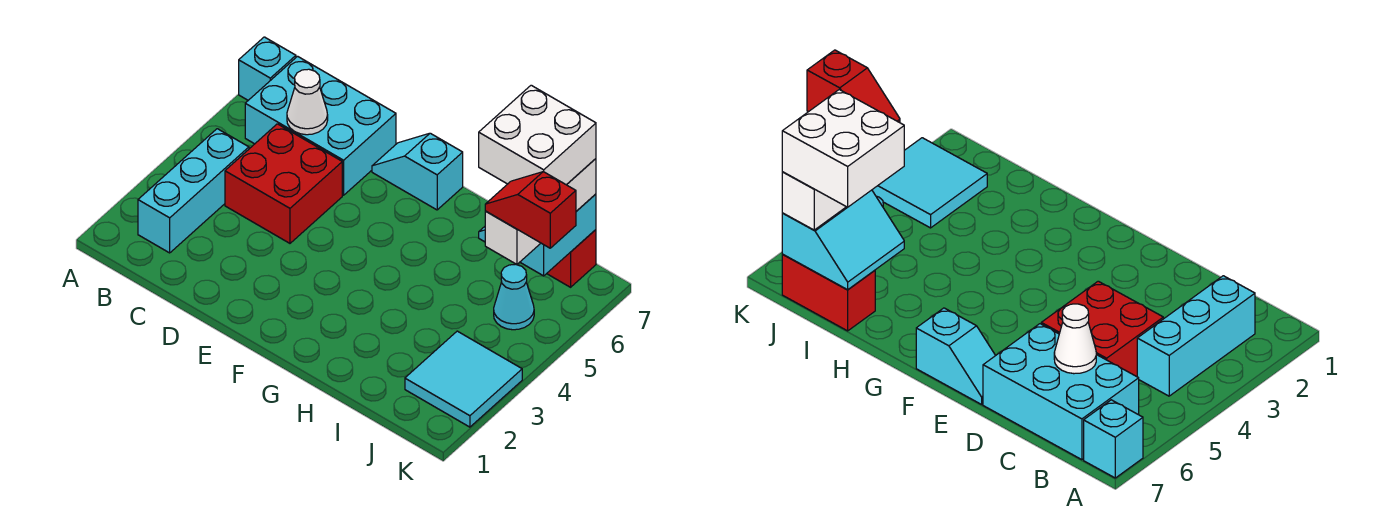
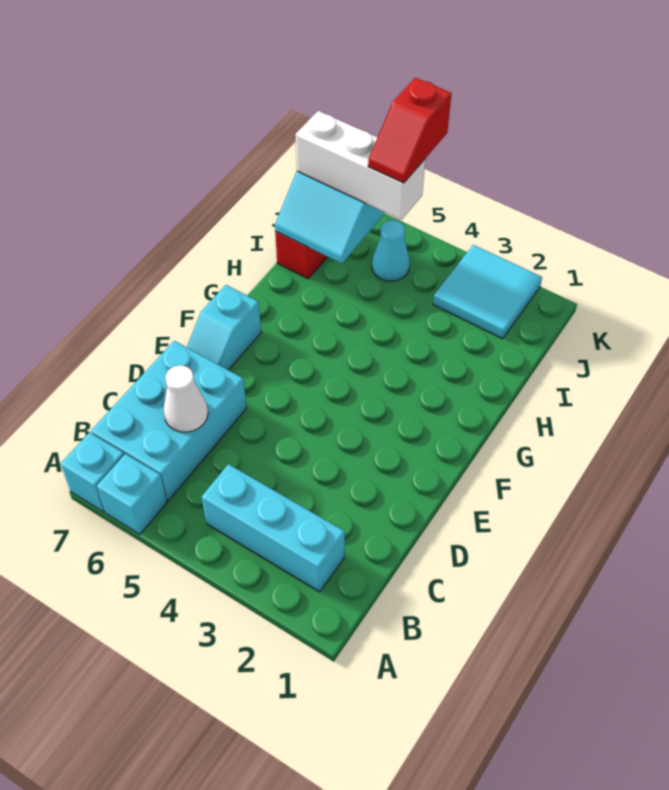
none -> cyan brick A6 level 1
red brick C4:D5 level 1 -> none
white brick I6:J7 level 4 -> none

